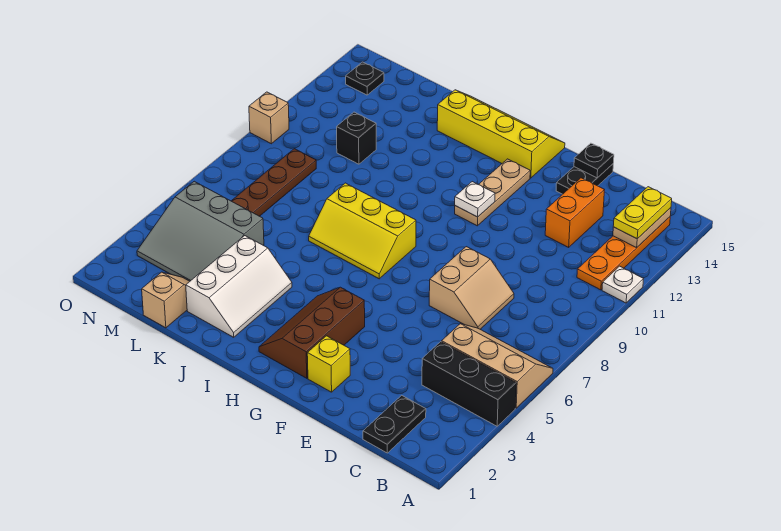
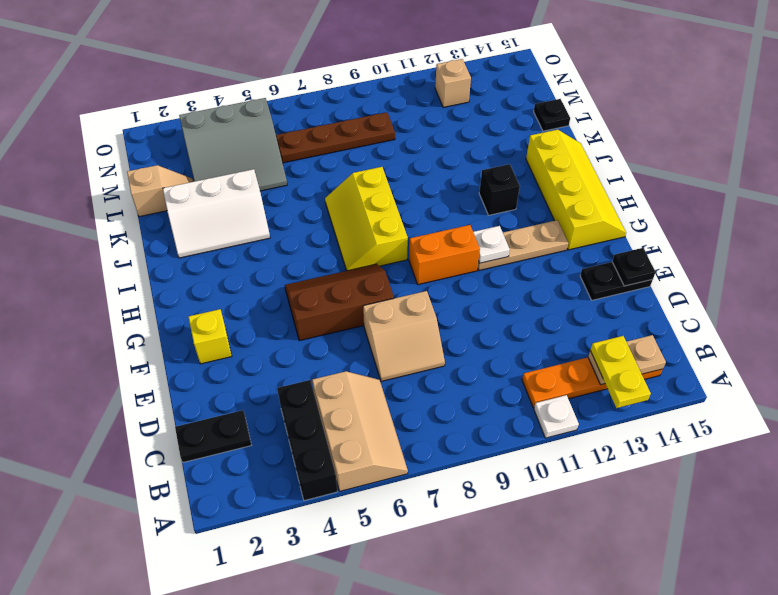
yellow plate B13:B14 level 3 -> yellow plate A13:B13 level 3
orange brick D12:D13 level 1 -> orange brick G9:G10 level 1
brown slope G2:H4 level 1 top G -> brown slope F5:G7 level 1 top F
grey slope L3:N5 level 1 top 5 -> grey slope L3:N5 level 1 top N
black brick L11 level 1 -> black brick I12 level 1
black plate N14 level 1 -> black plate L15 level 1
tan brick O10 level 1 -> tan brick N12 level 1

